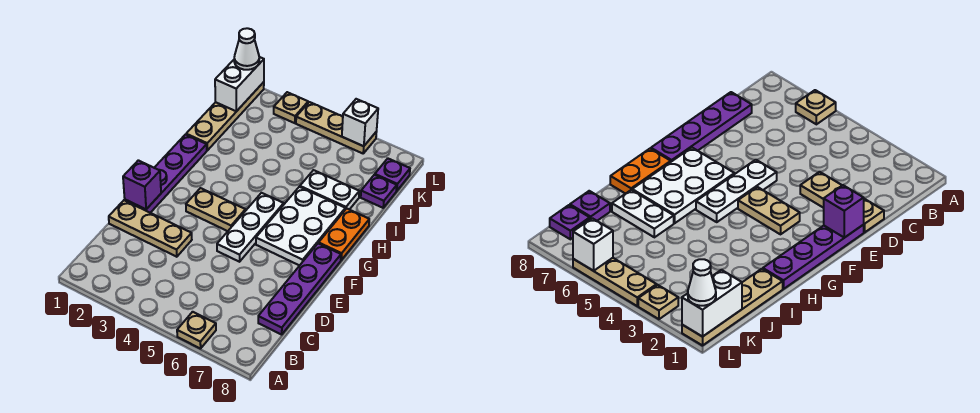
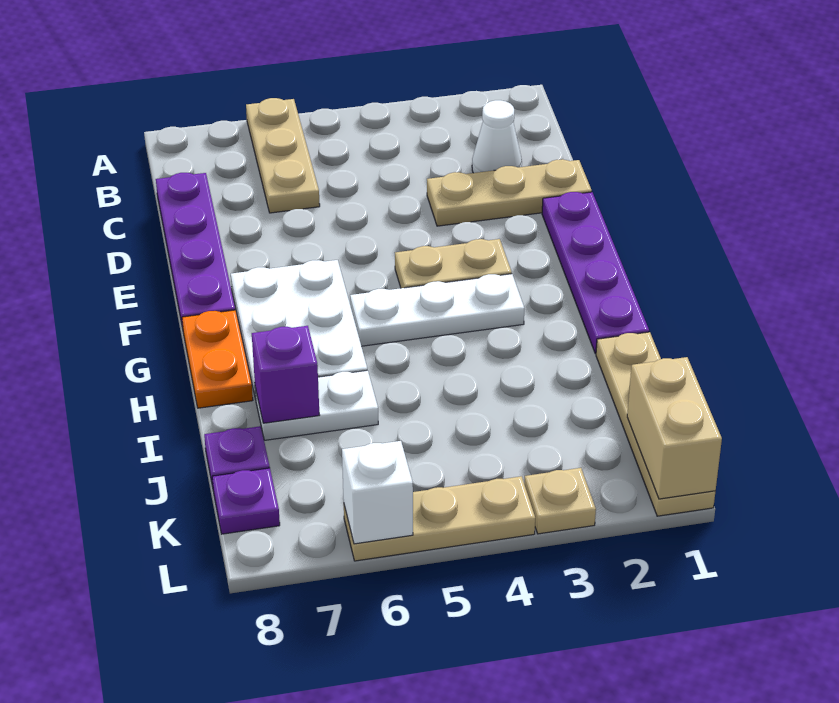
tan plate A6 level 1 -> tan plate A6:C6 level 1
purple brick E1 level 2 -> purple brick I7 level 2
white plate E5:G5 level 1 -> white plate G3:G5 level 1
white brick K1:L1 level 2 -> tan brick K1:L1 level 2
white cone L1 level 3 -> white cone C2 level 1

